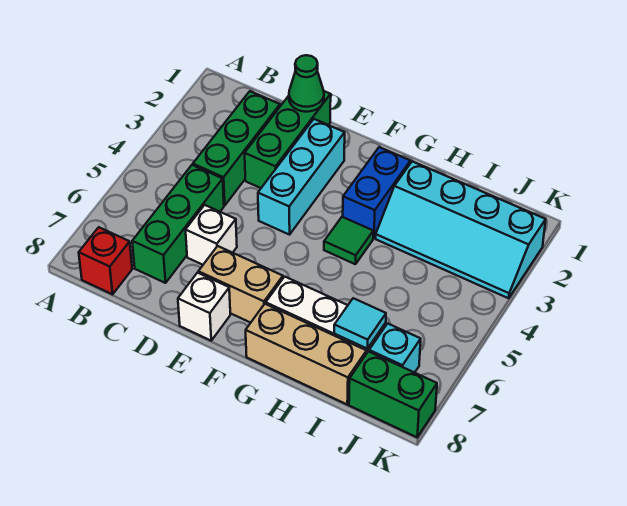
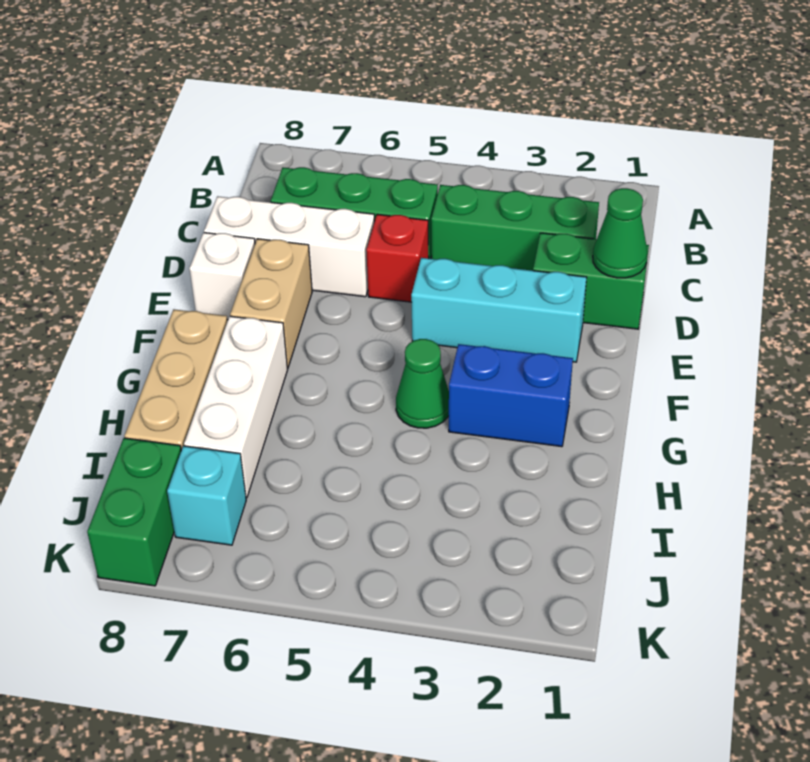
red brick B8 level 1 -> red brick D5 level 1
green brick D1:D3 level 1 -> green brick D1:D2 level 1
white brick D6 level 1 -> white brick D6:D8 level 1
green tile G4 level 1 -> green cone G4 level 1
cyan slope H2:K3 level 1 top 2 -> none
cyan tile I7 level 2 -> none

